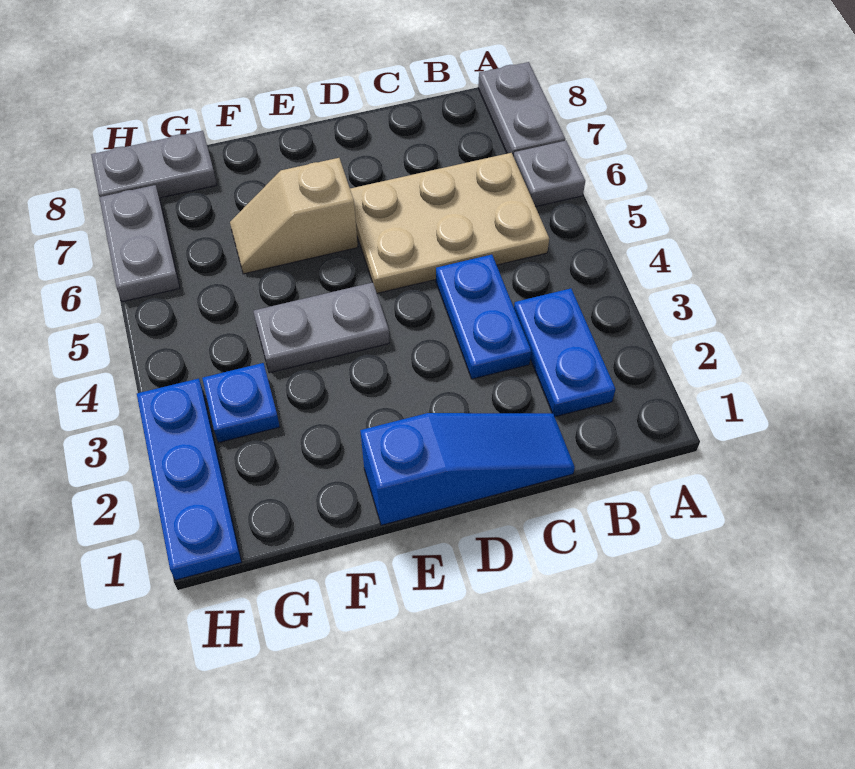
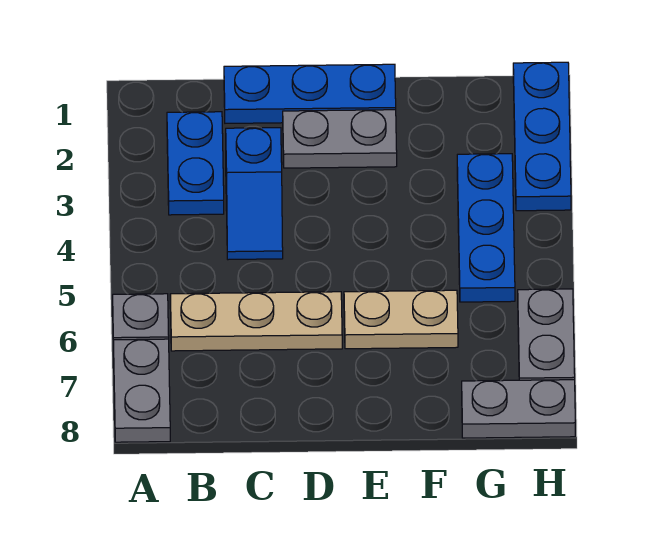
tan plate B5:D6 level 1 -> tan plate B6:D6 level 1
blue slope C1:E1 level 1 top E -> blue plate C1:E1 level 1
blue plate C3:C4 level 1 -> blue slope C3:C4 level 1 top 3
grey plate E4:F4 level 1 -> grey plate D2:E2 level 1
tan slope E6:F6 level 1 top E -> tan plate E6:F6 level 1
blue plate G3 level 1 -> blue plate G3:G5 level 1

